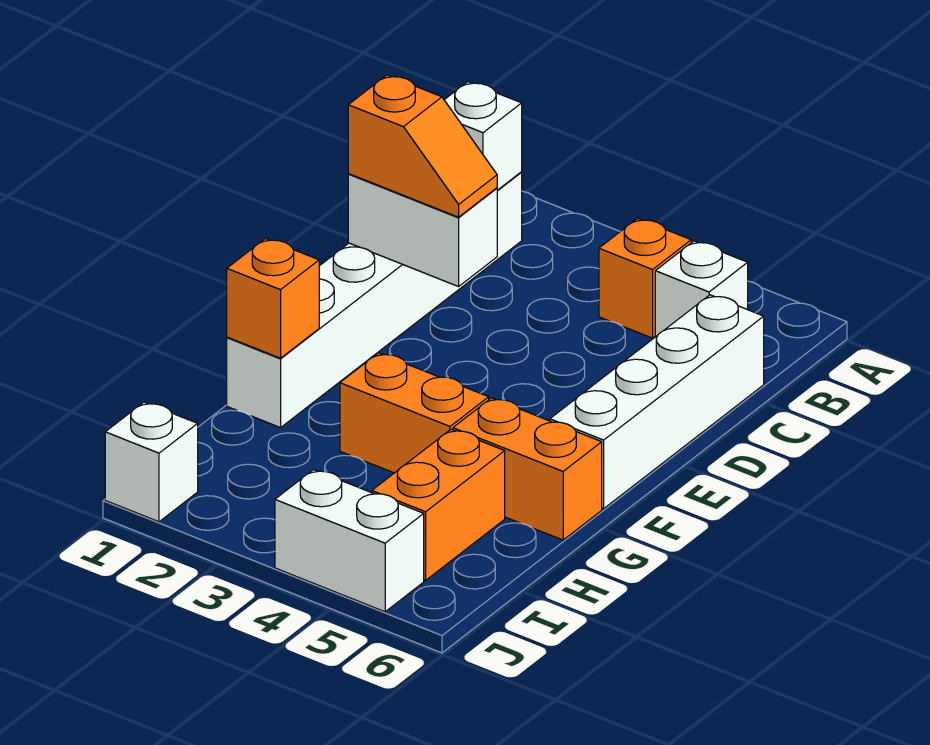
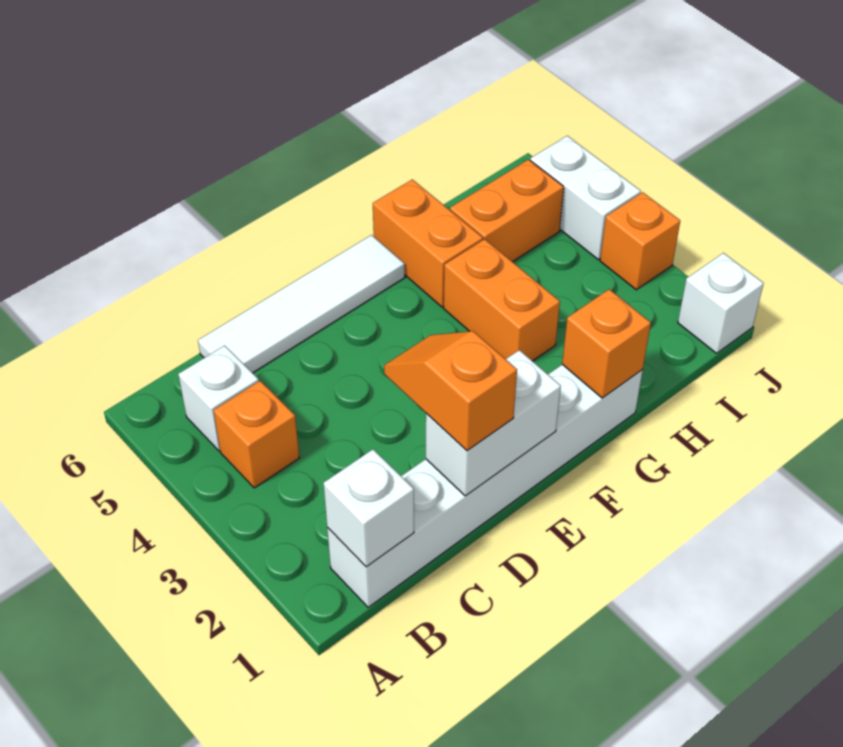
white brick C6:F6 level 1 -> white tile C6:F6 level 1
white brick D1:D2 level 2 -> white brick D1:E1 level 2
none -> orange brick J3 level 1

